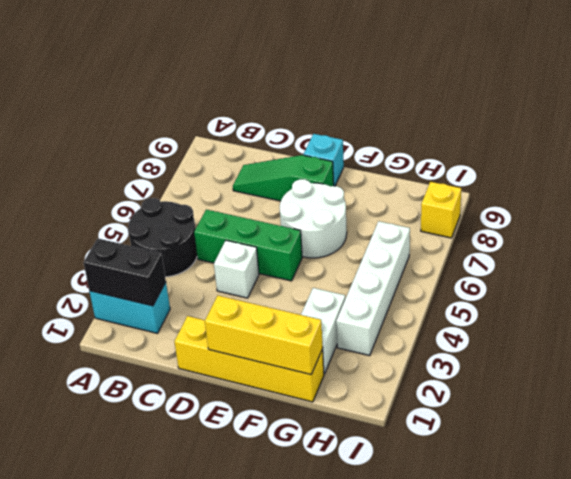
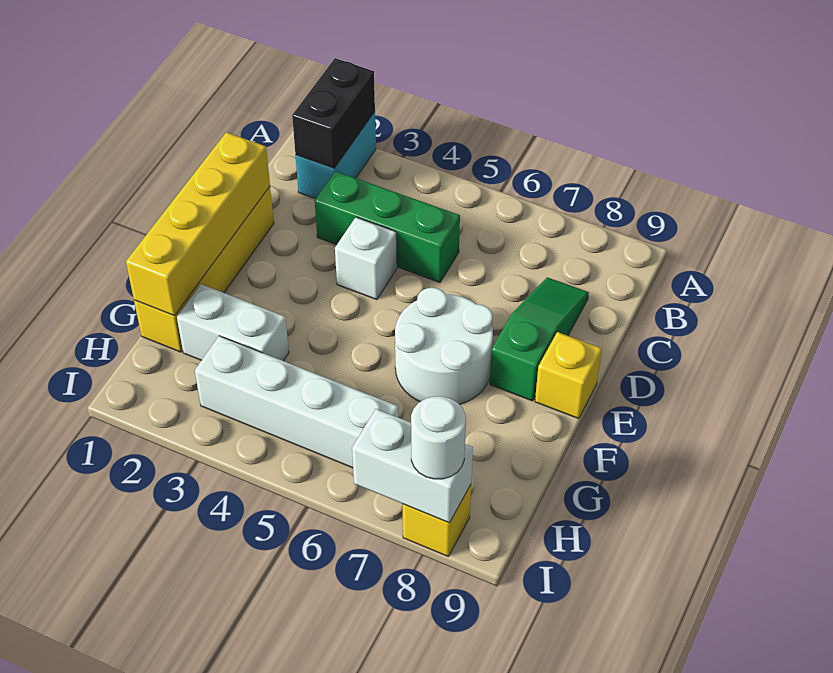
black round brick A4:B5 level 1 -> none
green brick C5:E5 level 1 -> green brick C3:C5 level 1
yellow brick E1:G1 level 2 -> yellow brick D1:G1 level 2
cyan brick E9 level 1 -> yellow brick E9 level 1
none -> white brick I7:I8 level 2
none -> white round brick I8 level 3

